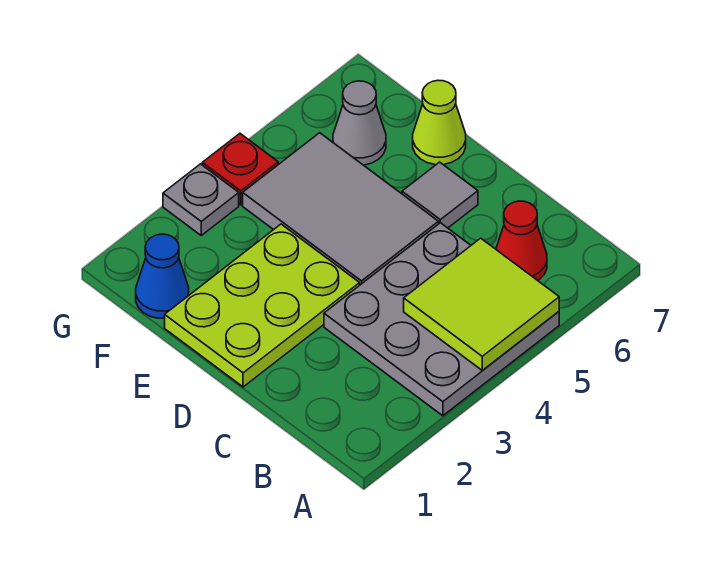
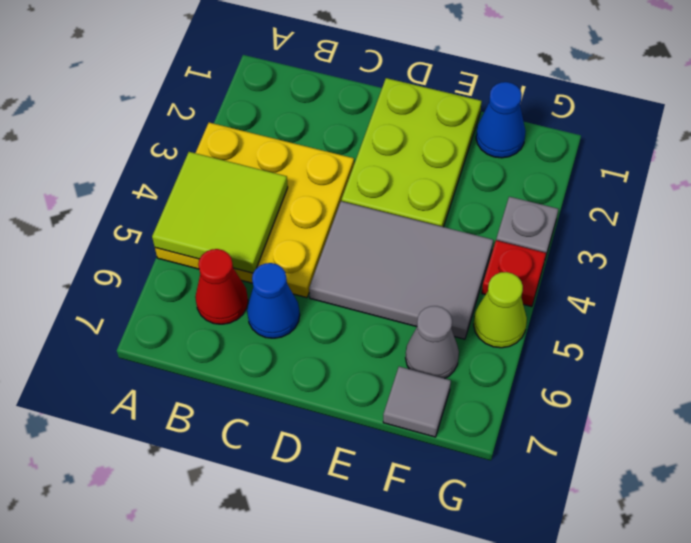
grey plate A3:C5 level 1 -> yellow plate A3:C5 level 1
none -> blue cone C6 level 1
grey tile D6 level 1 -> grey tile F7 level 1
lime cone E7 level 1 -> lime cone G5 level 1

